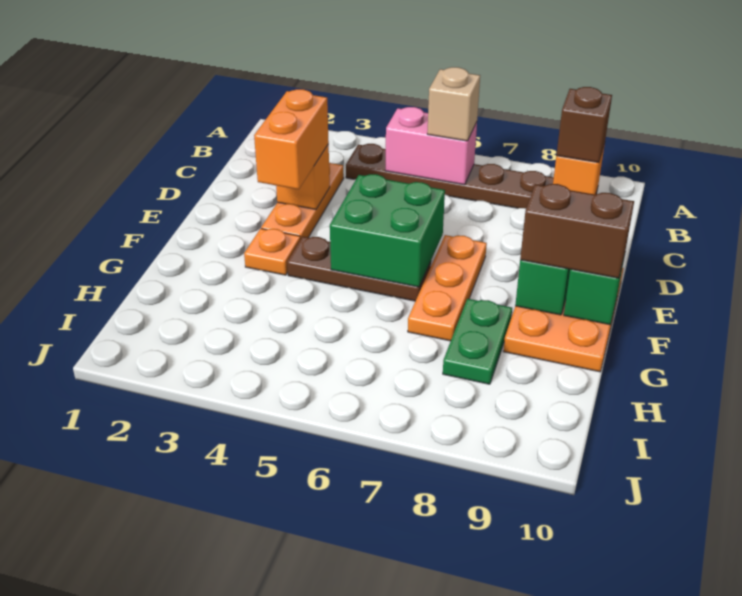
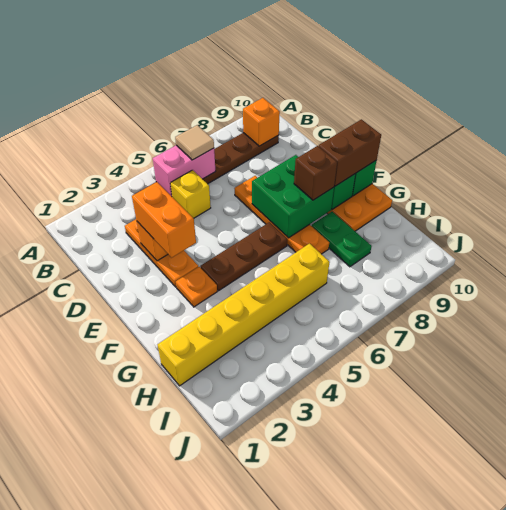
tan brick B6 level 3 -> tan tile B6 level 3
brown brick B9 level 3 -> brown brick F8 level 3
none -> yellow brick C5 level 1
green brick E5:F6 level 2 -> green brick E7:F8 level 2
orange plate E7:G7 level 1 -> orange plate D7:G7 level 1
none -> yellow brick H1:H6 level 1

